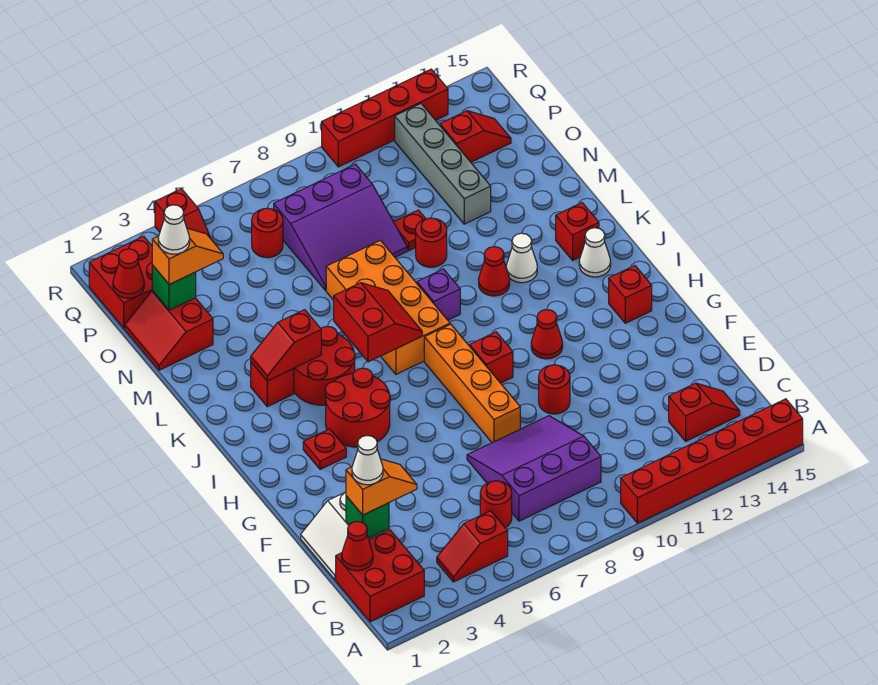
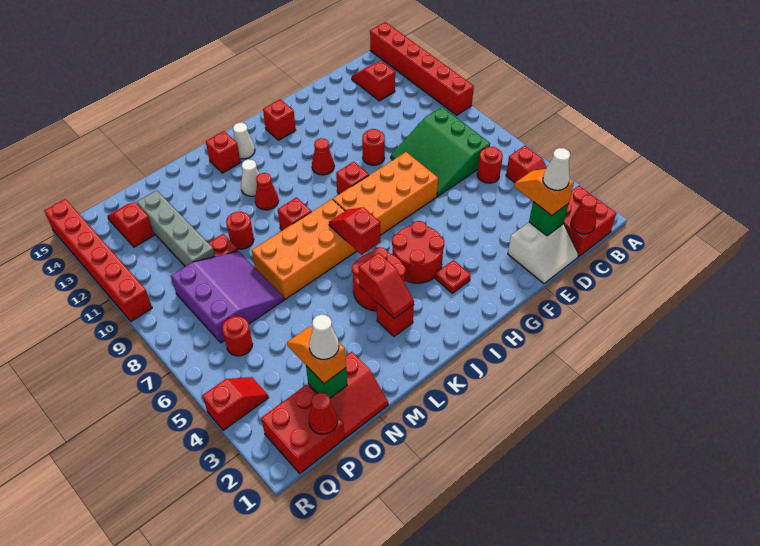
purple slope C7:E9 level 1 top C -> green slope C7:E9 level 1 top C
orange brick F8:I8 level 1 -> orange brick F7:I8 level 1
red slope J6:K7 level 2 top 6 -> red slope J6:J7 level 2 top 6
purple brick K9 level 1 -> red brick K9 level 1
grey brick N12:Q12 level 1 -> grey brick O10:O13 level 1
red brick R10:R13 level 1 -> red brick R10:R15 level 1

